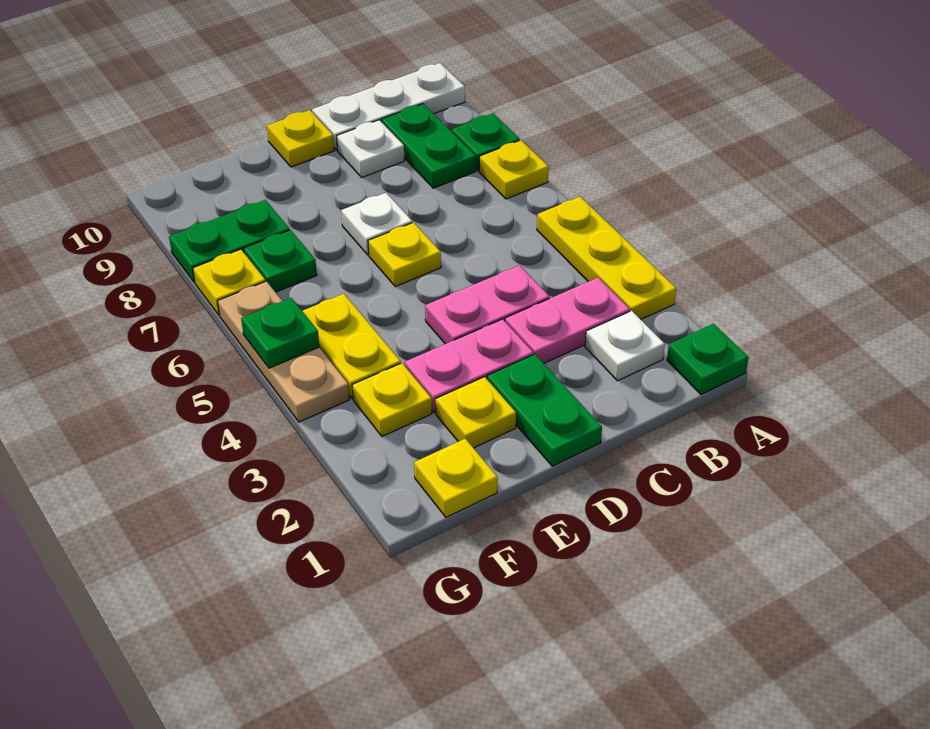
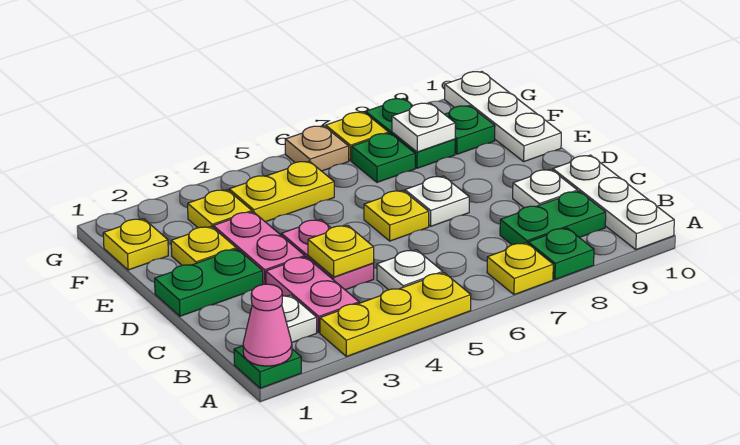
none -> pink cone A1 level 2
none -> white plate B5 level 1
yellow plate D10 level 1 -> yellow plate C4 level 2
none -> white plate E10:G10 level 1
none -> white plate F8 level 2
tan plate G4:G6 level 1 -> tan plate G6 level 1
green plate G5 level 2 -> green plate F9 level 1

